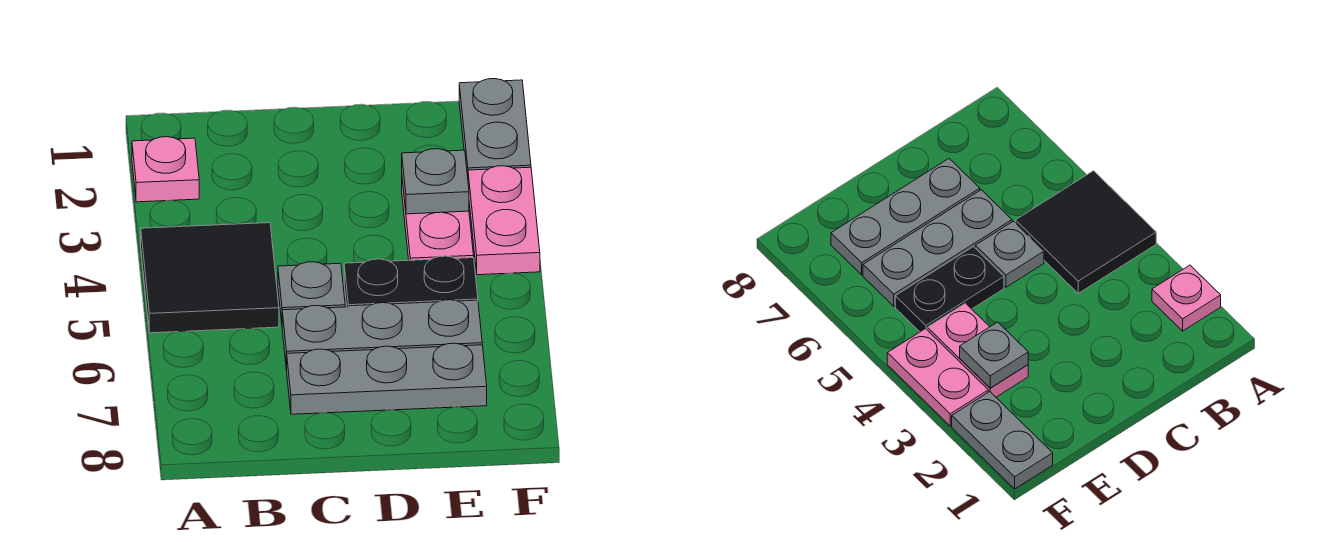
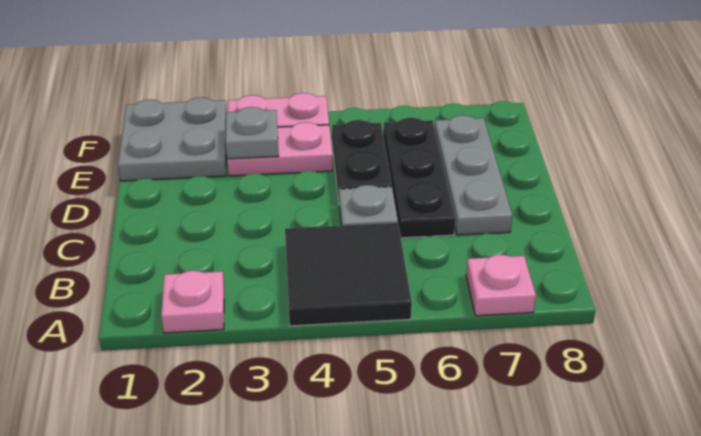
none -> pink plate A7 level 1
grey plate C6:E6 level 1 -> black plate C6:E6 level 1
grey plate F1:F2 level 1 -> grey plate E1:F2 level 1

